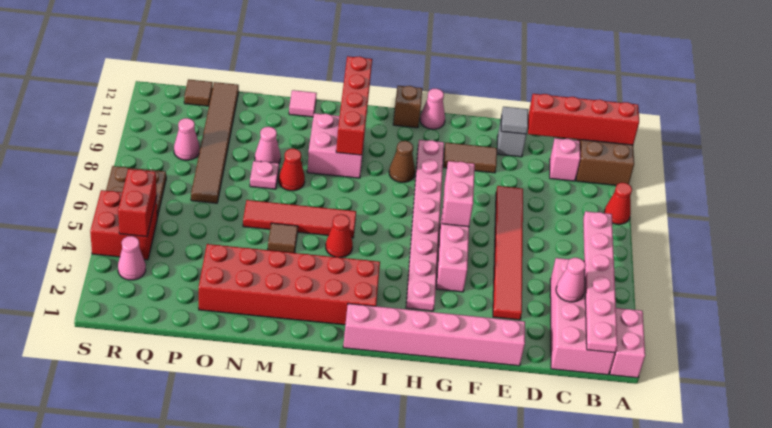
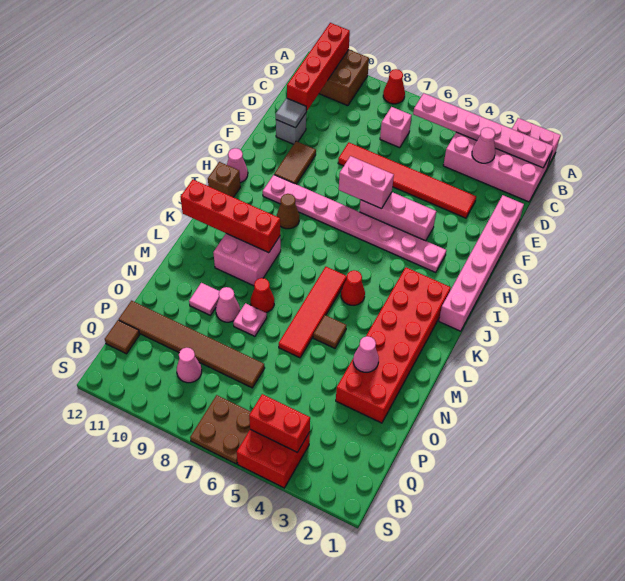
pink brick C10 level 1 -> pink brick C7 level 1
pink tile M12 level 1 -> pink tile N10 level 1
pink cone R3 level 1 -> pink cone N3 level 2

